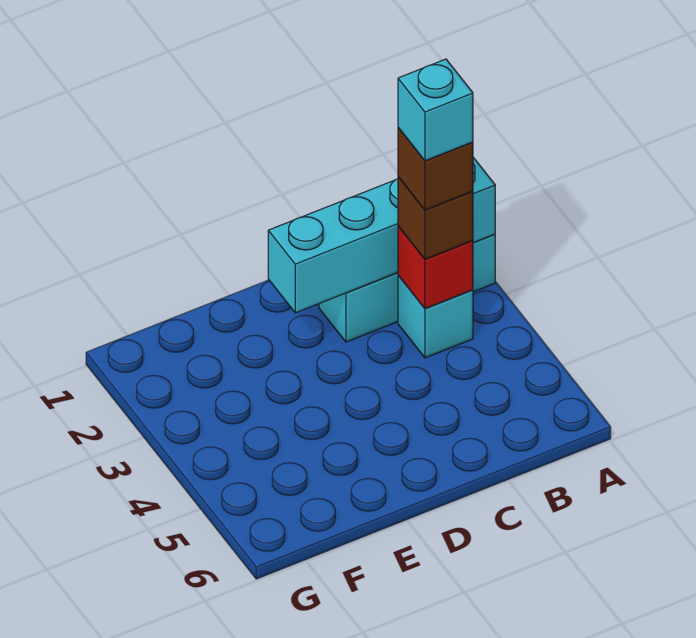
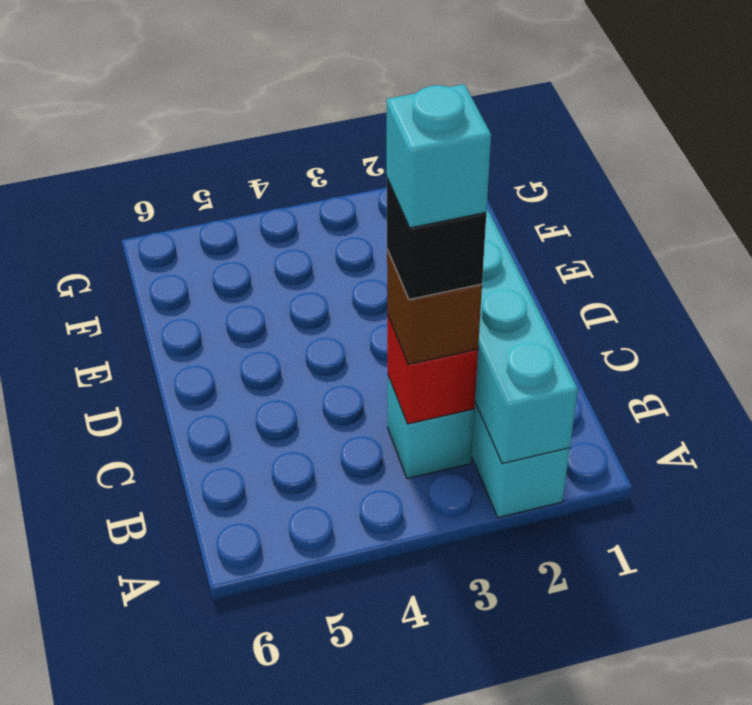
brown brick B3 level 4 -> black brick B3 level 4

